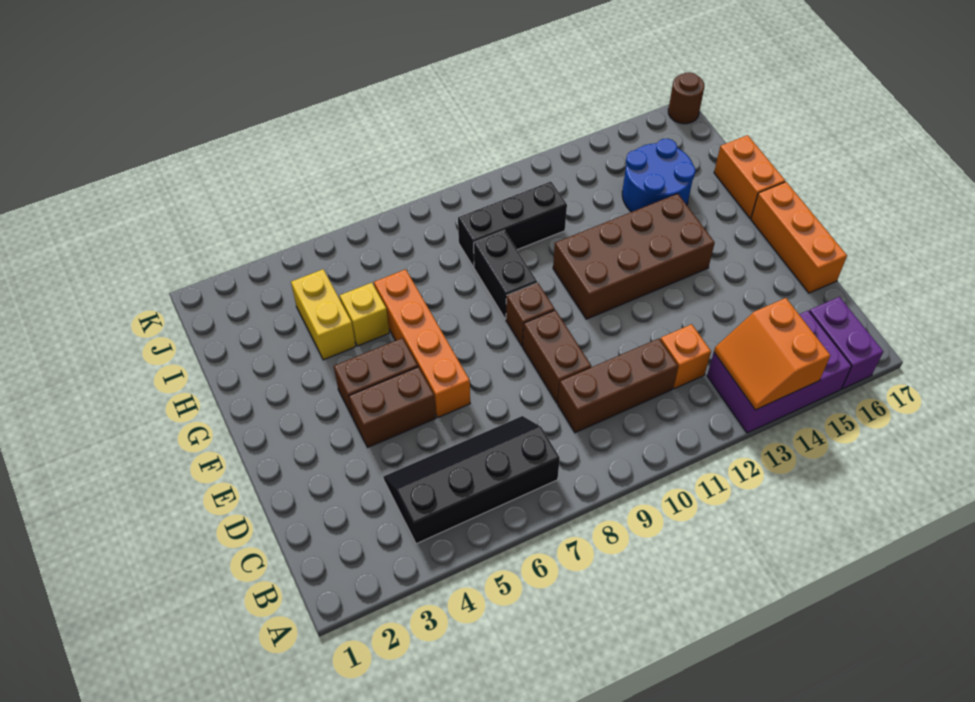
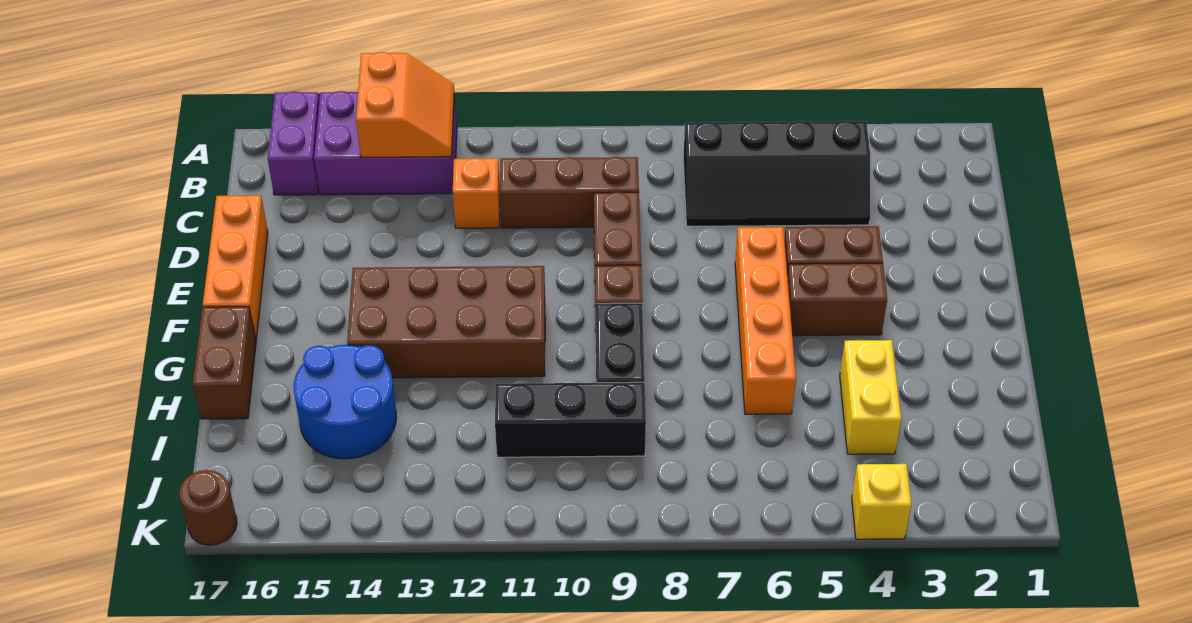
orange brick G17:H17 level 1 -> brown brick G17:H17 level 1
yellow brick H5 level 1 -> yellow brick K4 level 1

